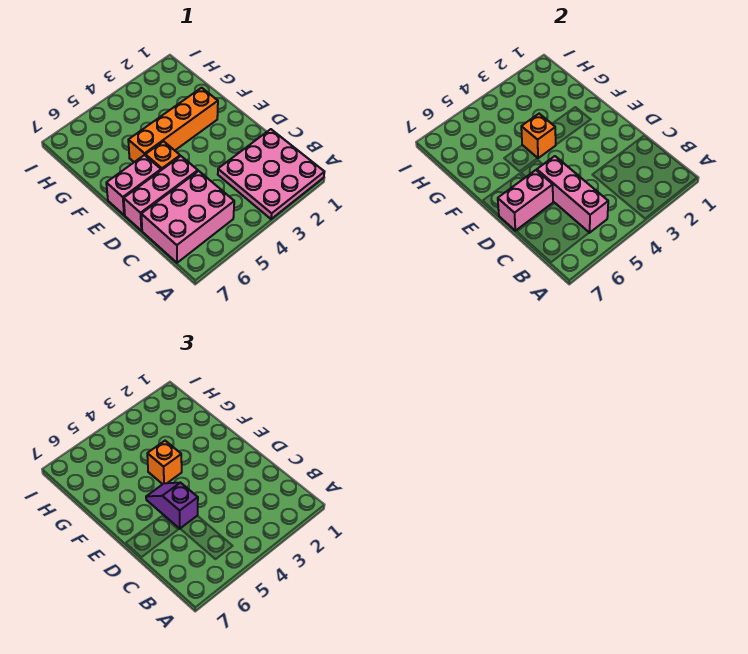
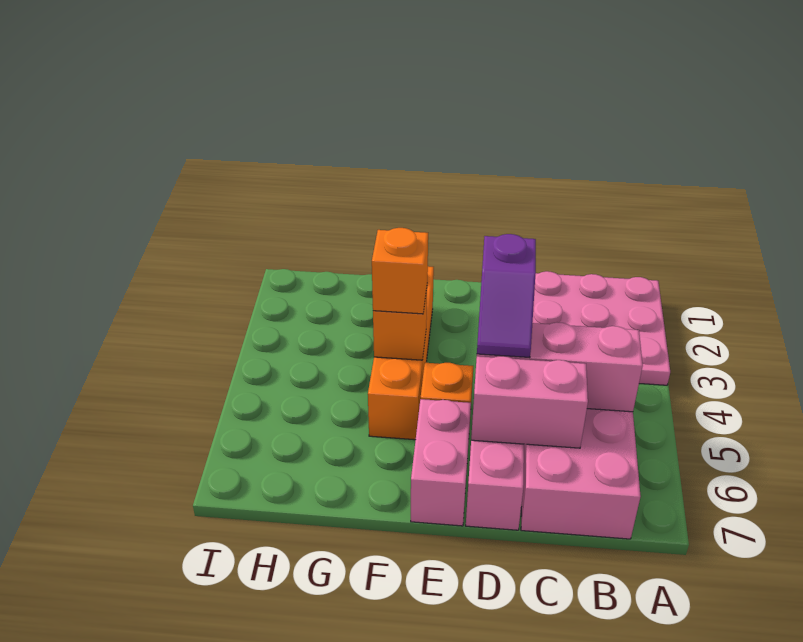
purple slope D5:E5 level 3 top D -> purple slope D4:D5 level 3 top 4
pink brick D6:D7 level 2 -> pink brick C6:D6 level 2

